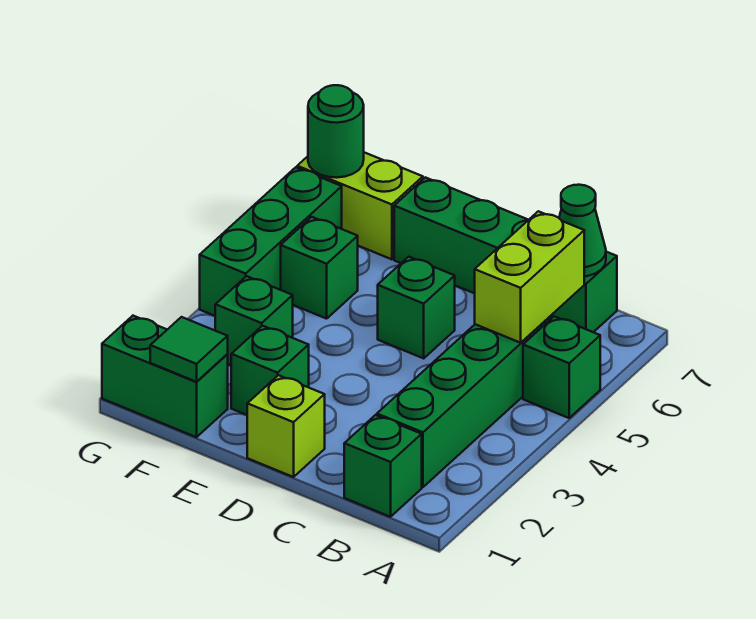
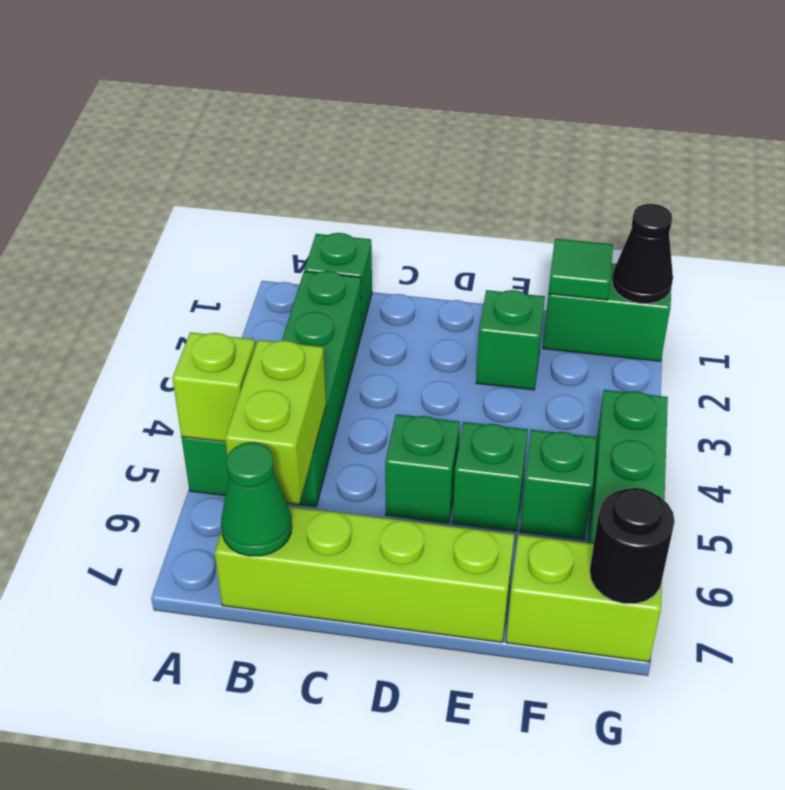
green brick B7:E7 level 1 -> lime brick B7:E7 level 1
lime brick D1 level 1 -> lime brick A5 level 2
green brick F3 level 1 -> green brick E5 level 1
none -> black cone G1 level 2
green round brick G7 level 2 -> black round brick G7 level 2

